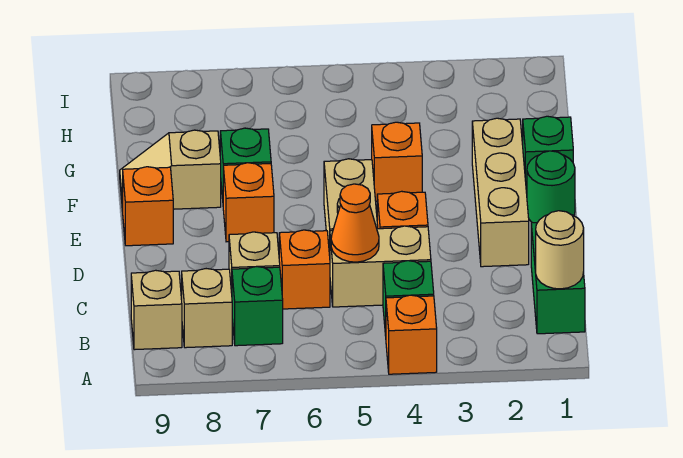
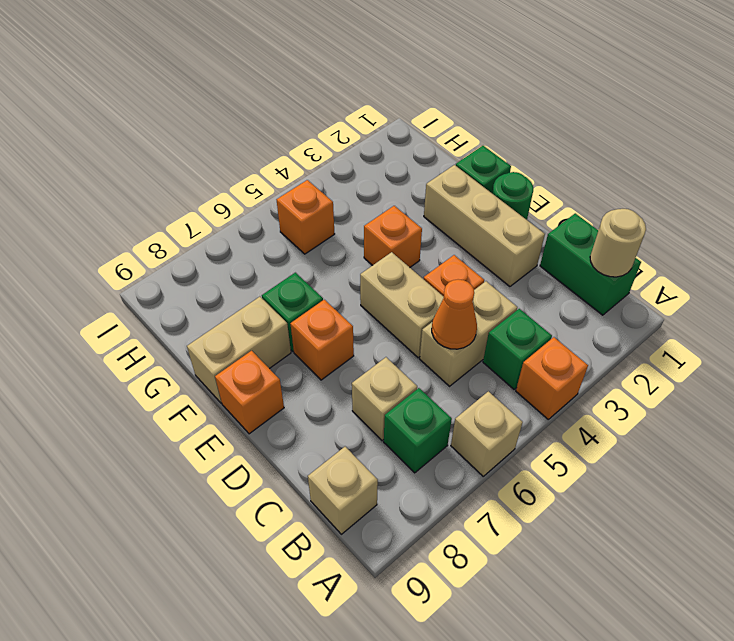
tan brick B8 level 1 -> tan brick A6 level 1
orange brick C6 level 1 -> orange brick H5 level 1
tan slope F8:F9 level 1 top 8 -> tan brick F8:F9 level 1

